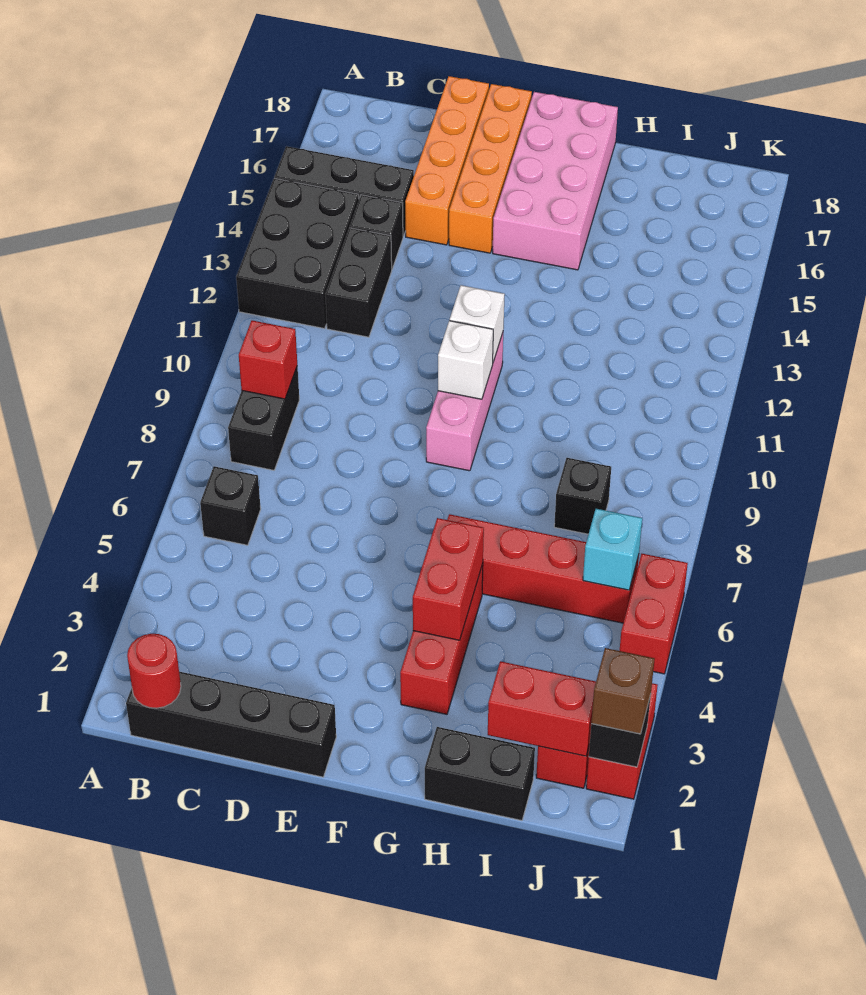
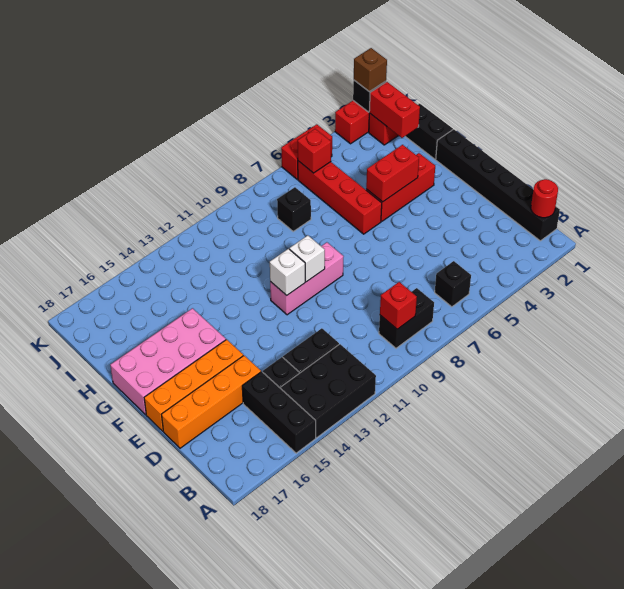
black brick B1:E1 level 1 -> black brick B1:G1 level 1
cyan brick J6 level 2 -> red brick J6 level 2

